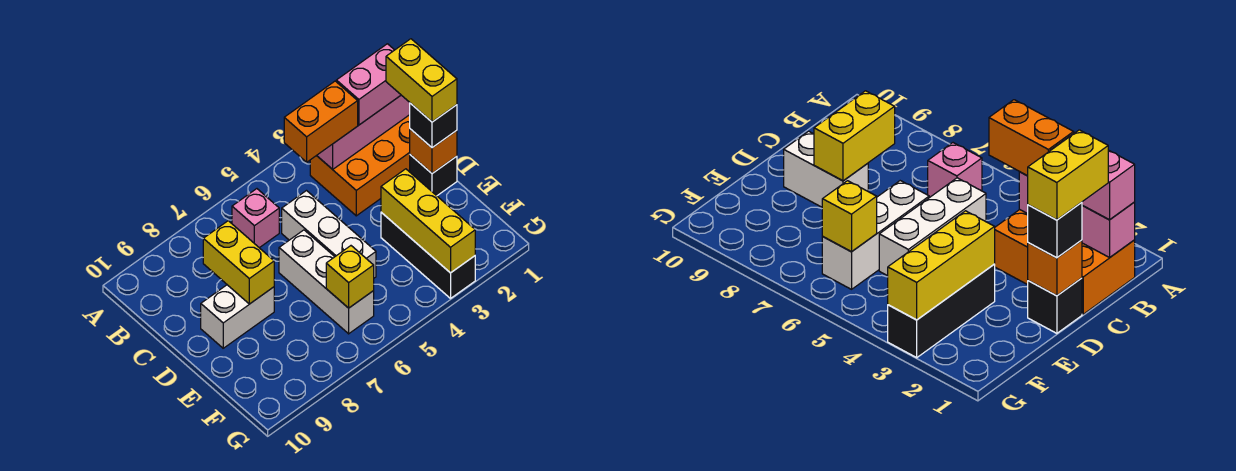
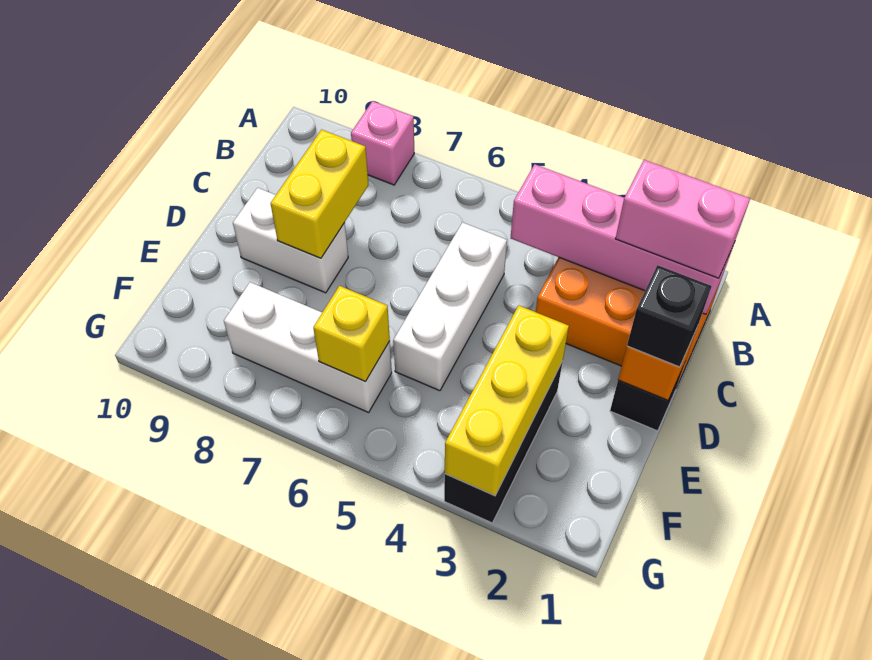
pink brick B1:B3 level 2 -> pink brick B1:B4 level 2
orange brick B3:B4 level 3 -> none
pink brick B6 level 1 -> pink brick A8 level 1
yellow brick C1:D1 level 4 -> none
white brick D6:F6 level 1 -> white brick F6:F8 level 1

